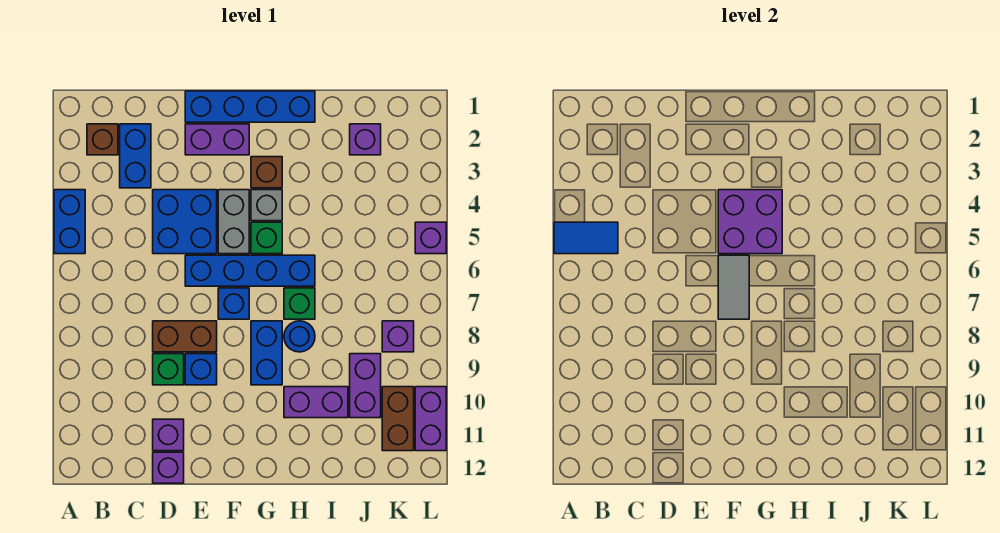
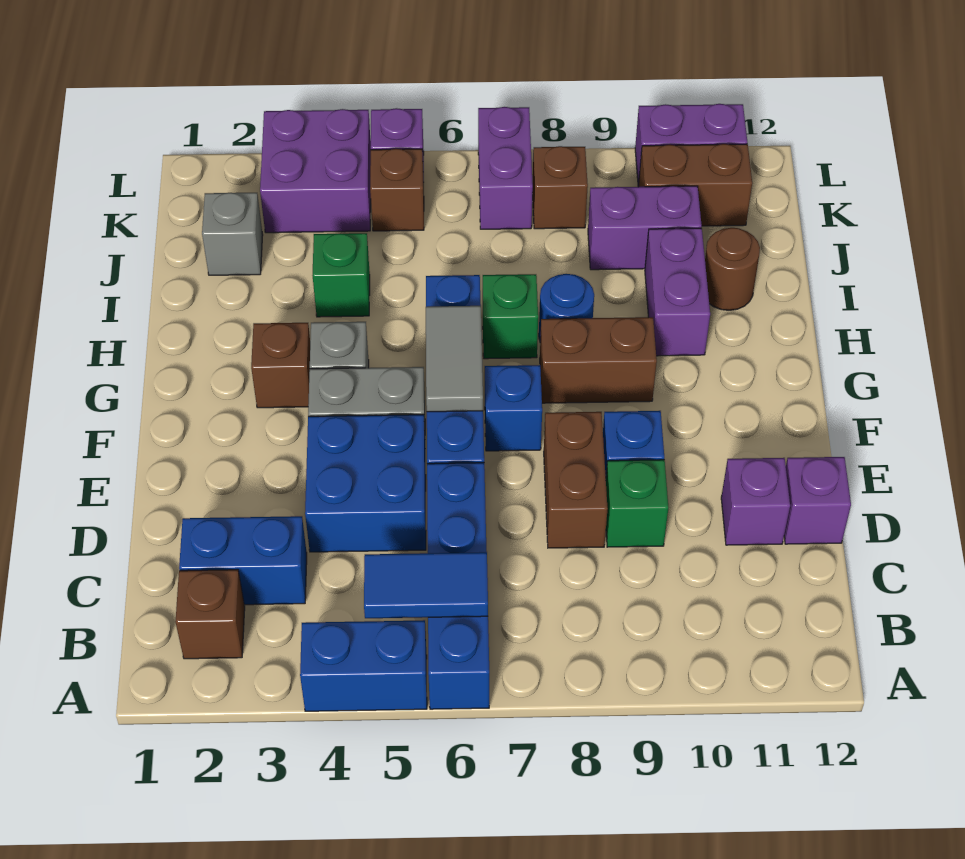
blue tile A5:B5 level 2 -> blue tile B5:B6 level 2
blue brick E1:H1 level 1 -> blue brick A6:D6 level 1
purple brick E2:F2 level 1 -> purple brick K7:L7 level 1
purple brick F4:G5 level 2 -> purple brick K3:L4 level 1
grey tile F6:F7 level 2 -> grey tile F6:G6 level 2
green brick G5 level 1 -> green brick I4 level 1
blue brick G8:G9 level 1 -> brown brick G8:G9 level 1
none -> brown round brick I11 level 1
purple brick J2 level 1 -> grey brick J2 level 1
none -> brown brick K5 level 1
purple brick K8 level 1 -> brown brick K8 level 1

